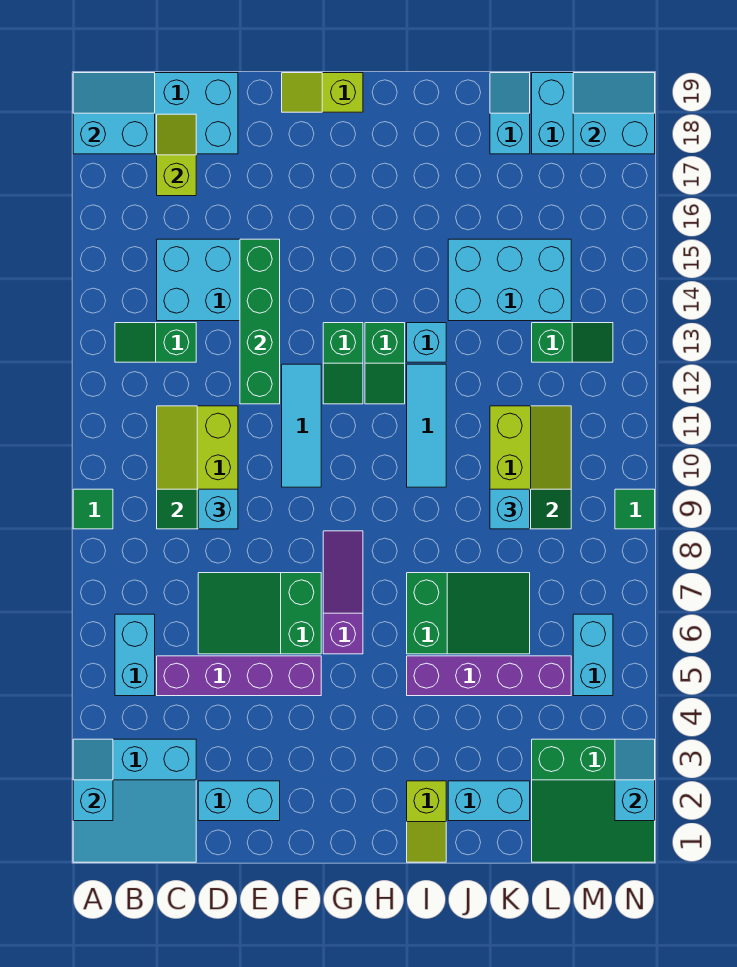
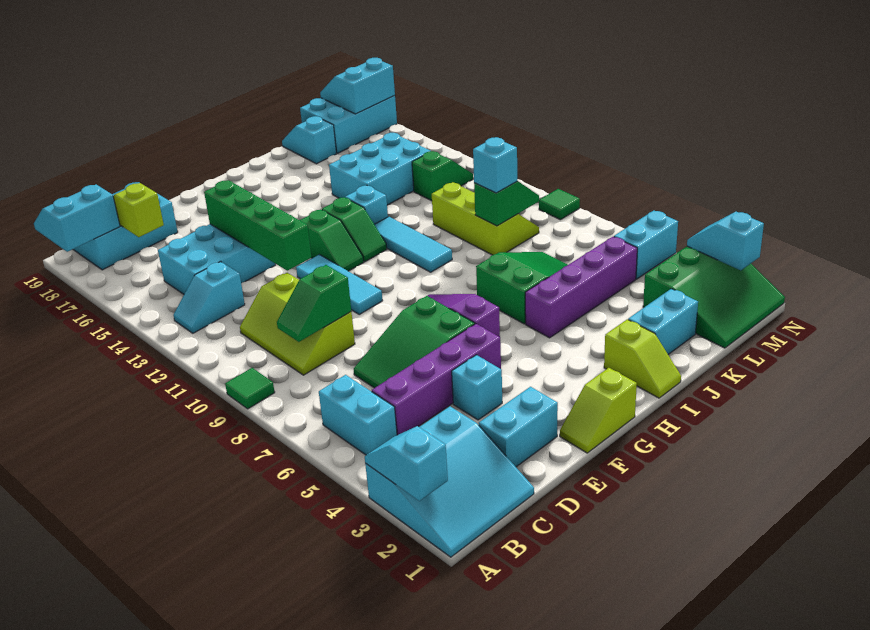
green slope B13:C13 level 1 top C -> cyan slope B13:C13 level 1 top C
cyan brick D9 level 3 -> cyan brick E4 level 1
lime slope F19:G19 level 1 top G -> lime slope F1:G1 level 1 top G
cyan brick M5:M6 level 1 -> cyan brick M5:N5 level 1

